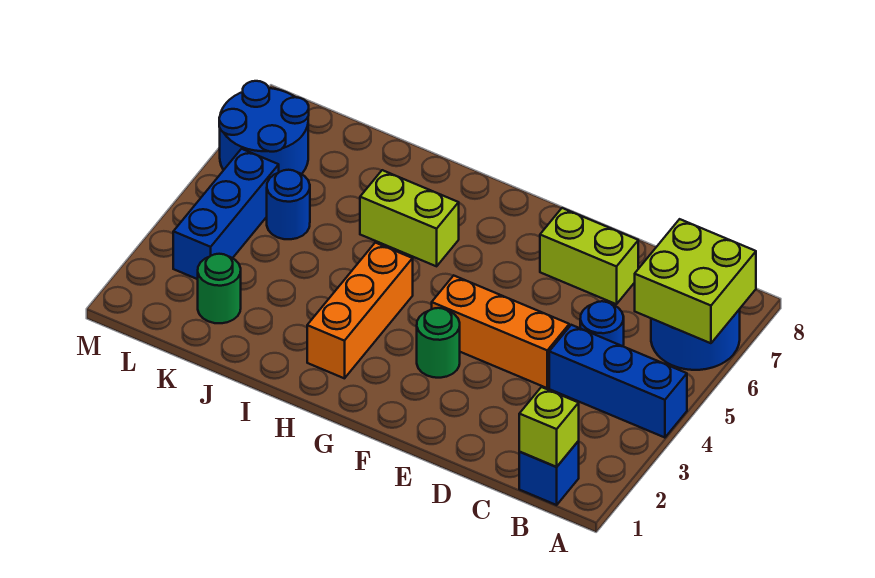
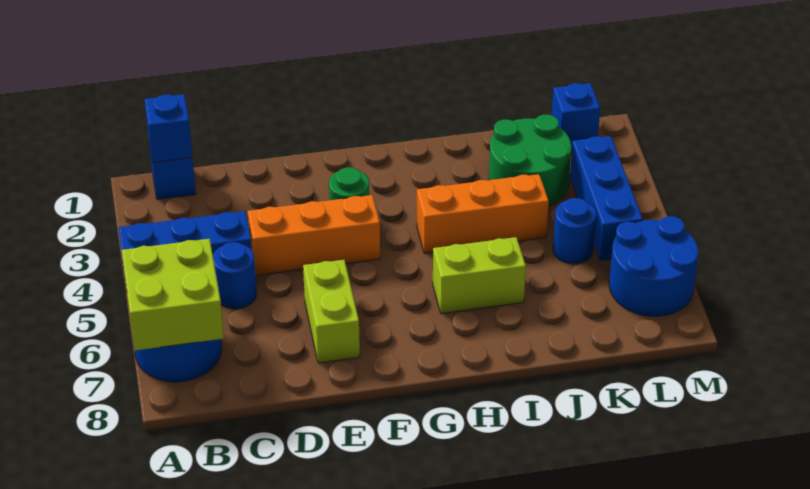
lime brick B1 level 2 -> blue brick B1 level 2
lime brick D7:E7 level 1 -> lime brick E6:E7 level 1
orange brick H2:H4 level 1 -> orange brick H4:J4 level 1
green round brick K2 level 1 -> green round brick J2:K3 level 1
none -> blue brick L1 level 1

